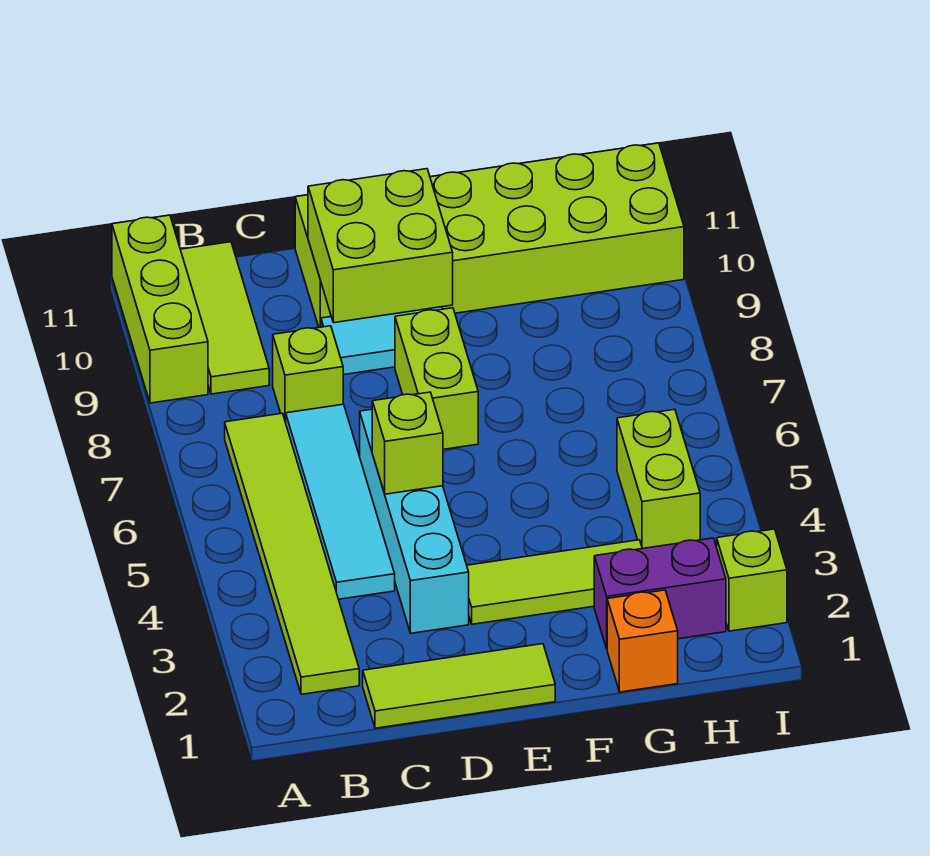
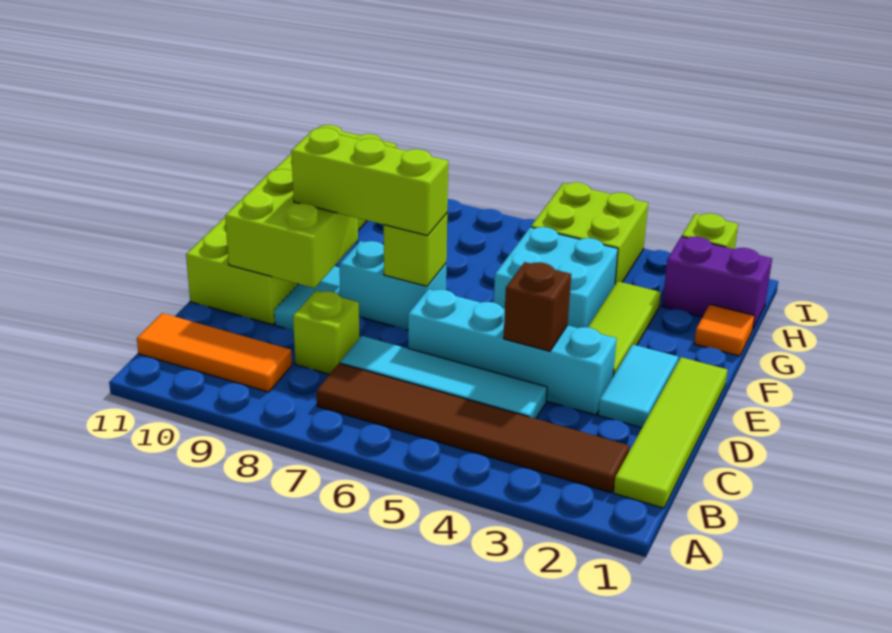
lime brick A9:A11 level 1 -> lime brick E7:E9 level 3
lime tile B2:B7 level 1 -> brown tile B2:B7 level 1
lime tile B9:B11 level 1 -> orange tile B9:B11 level 1
lime tile C1:E1 level 1 -> lime tile B1:E1 level 1
none -> cyan tile D2:E2 level 1
none -> brown brick D4 level 2
lime brick D5 level 2 -> lime brick E7 level 2
lime brick E7:E8 level 1 -> cyan brick E7:E8 level 1
none -> cyan brick F4:G5 level 1
orange brick G1 level 1 -> orange tile G1 level 1
purple brick G2:H2 level 1 -> purple brick H1:H2 level 1
lime brick H4:H5 level 1 -> lime brick H4:I5 level 1

